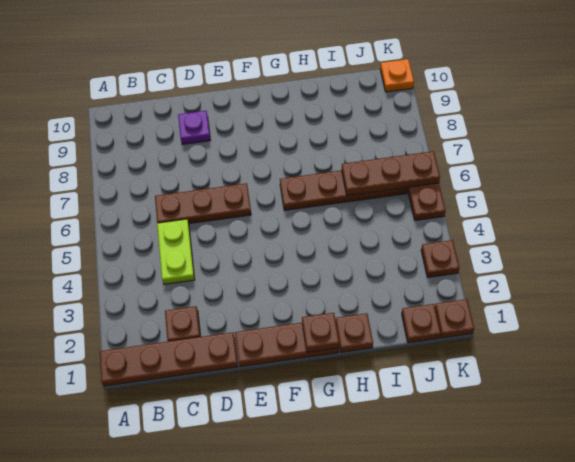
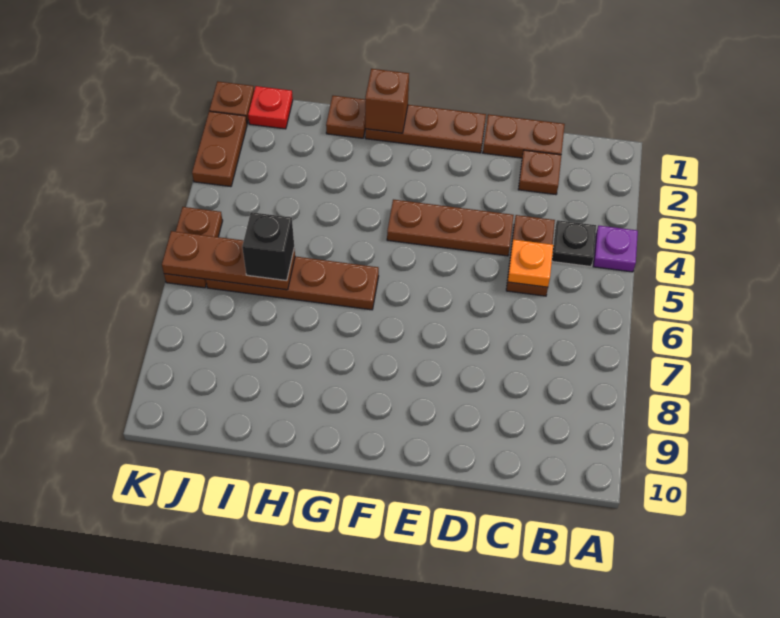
brown plate A1:D1 level 1 -> brown plate C1:D1 level 1
none -> black plate B4 level 1
lime plate C4:C5 level 1 -> brown plate C4:C5 level 1
brown plate C6:E6 level 1 -> brown plate D4:F4 level 1
purple plate D9 level 1 -> purple plate A4 level 1
brown plate G1 level 2 -> brown brick G1 level 2
none -> black brick I6 level 3
brown plate J1 level 1 -> red plate J1 level 1
brown plate K3 level 1 -> brown plate K2:K3 level 1
orange plate K10 level 1 -> orange plate C5 level 2

